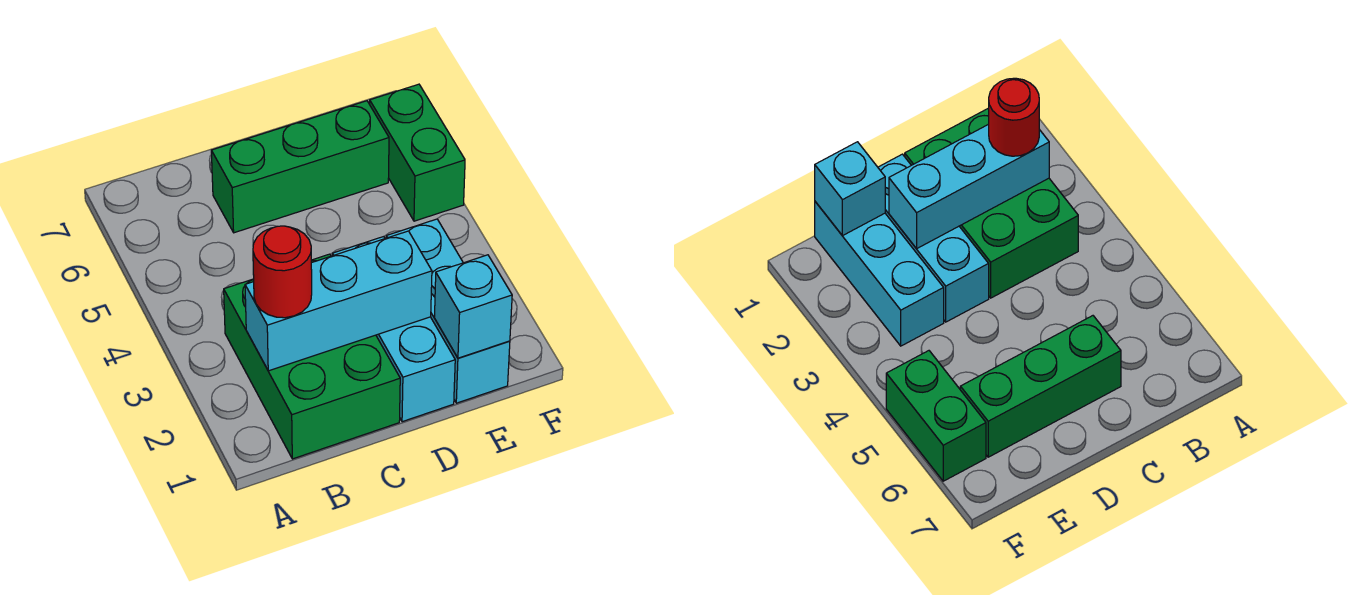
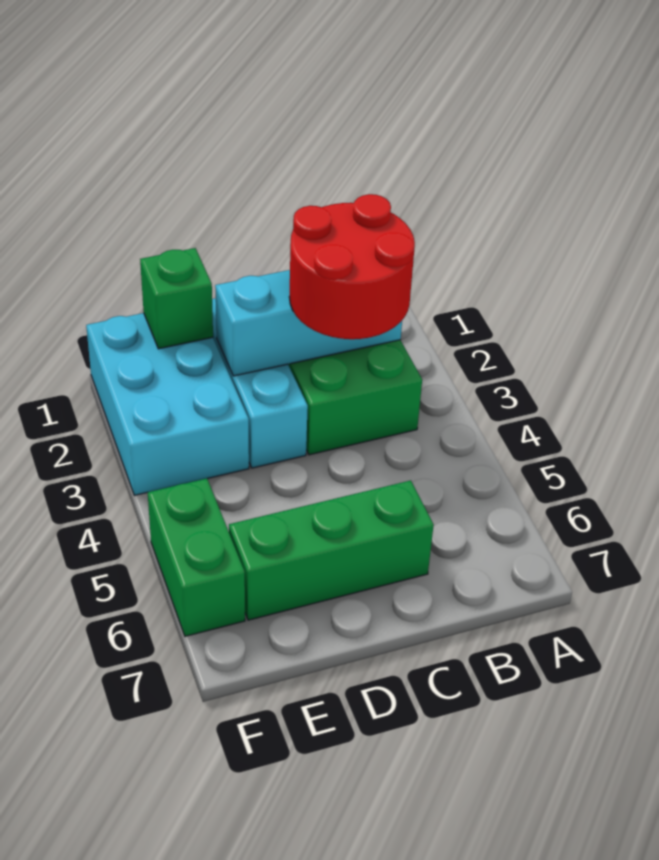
red round brick B2 level 3 -> red round brick B2:C3 level 3
cyan brick E1:E3 level 1 -> cyan brick E1:F3 level 1
cyan brick E1 level 2 -> green brick E1 level 2

